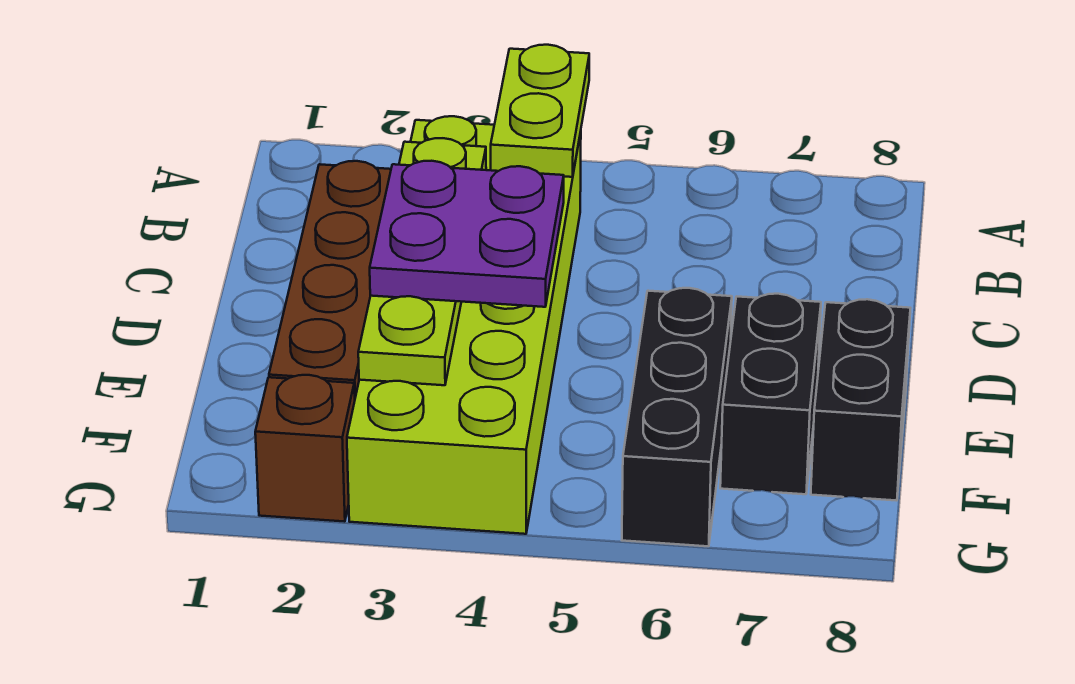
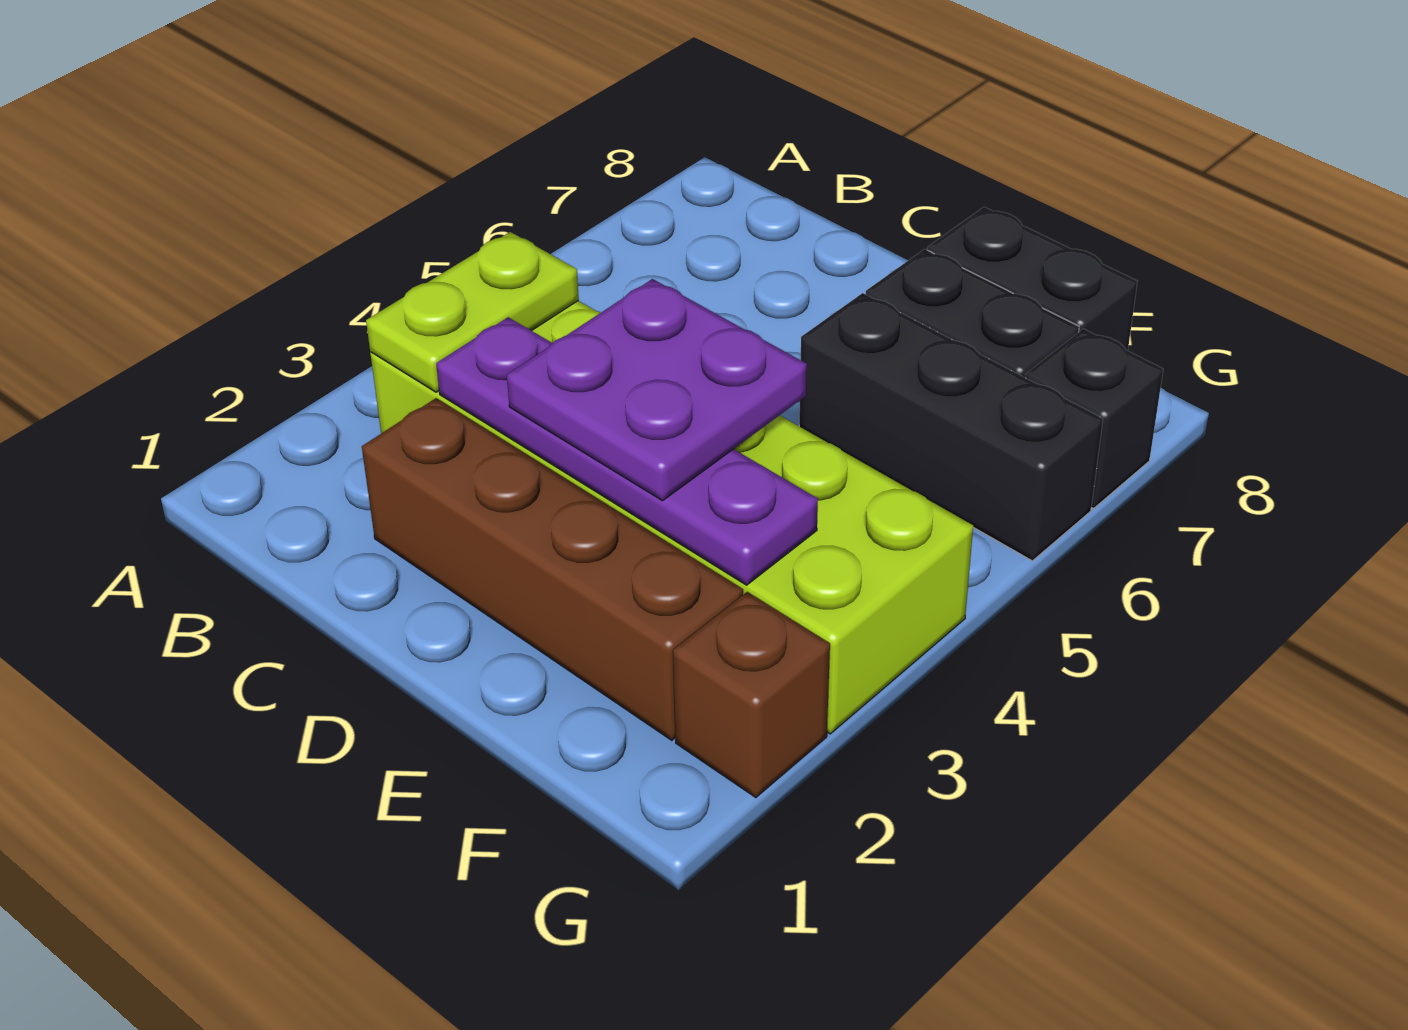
lime plate A4:B4 level 2 -> lime plate B3:B4 level 2
lime plate C3:F3 level 2 -> purple plate C3:F3 level 2
none -> black brick G7 level 1

